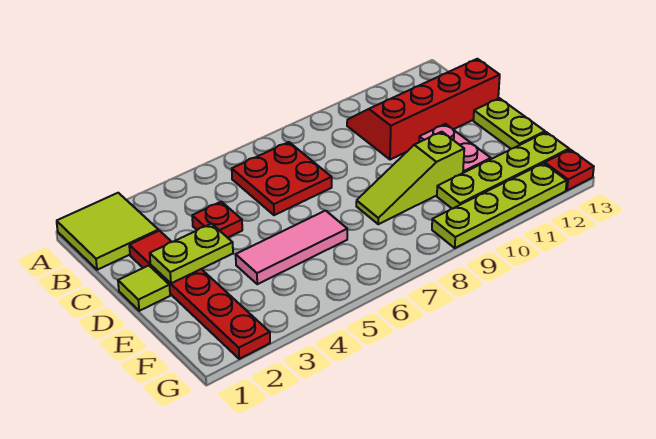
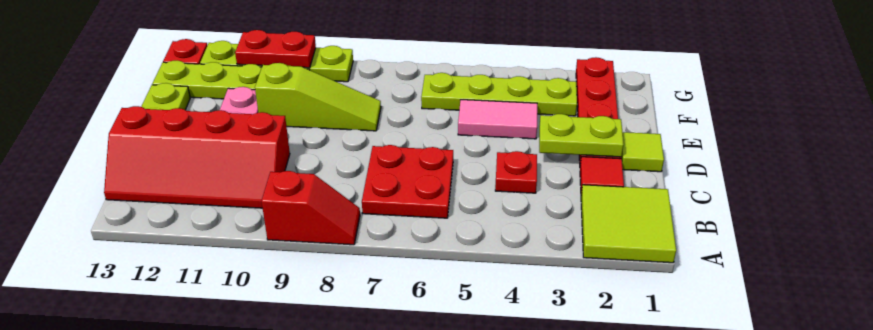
none -> red slope A8:A9 level 1 top 9
pink tile E4:E6 level 1 -> pink tile E4:E5 level 1
none -> lime plate F3:F6 level 1
none -> red plate G10:G11 level 2

